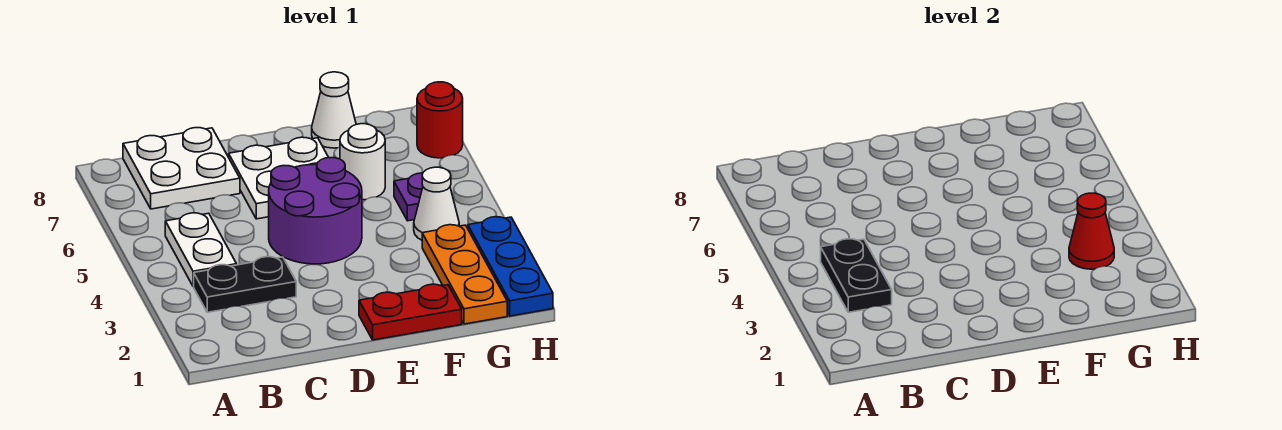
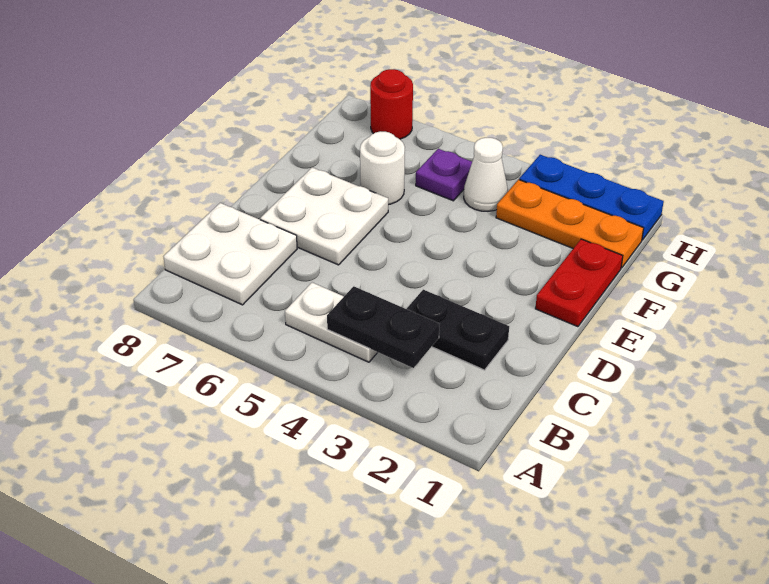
black plate B3:C3 level 1 -> black plate C2:C3 level 1
purple round brick D4:E5 level 1 -> none
white cone F8 level 1 -> none
red cone G3 level 2 -> none

